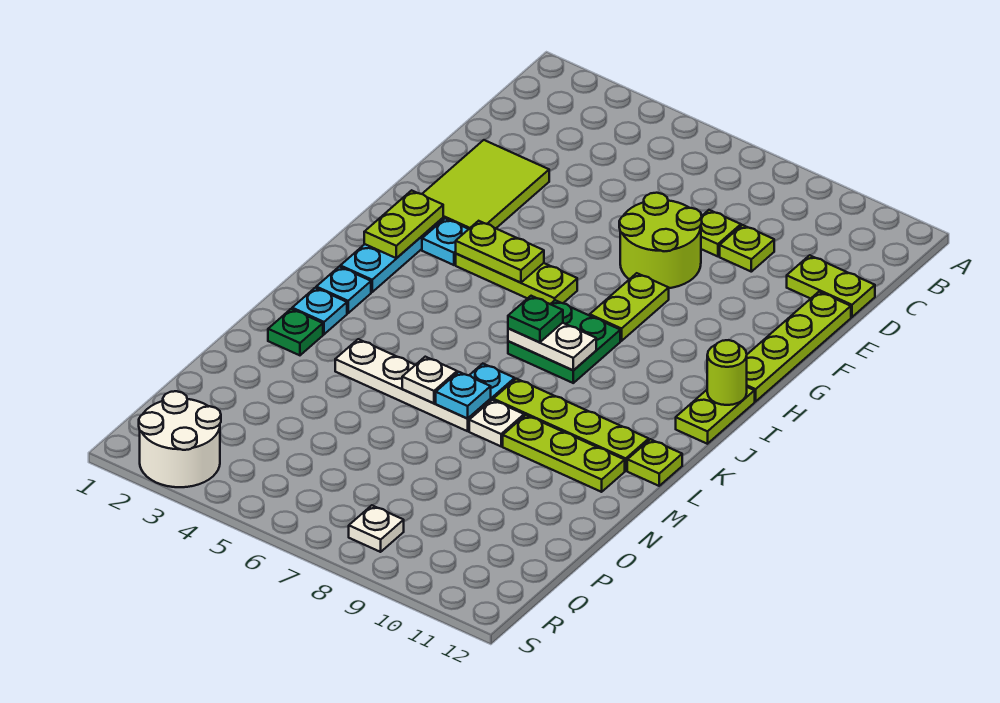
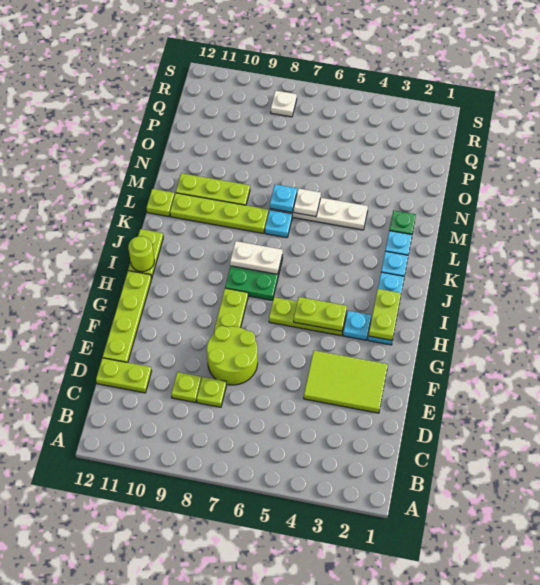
lime tile E2:G3 level 1 -> lime tile E2:F4 level 1
green plate J7 level 3 -> none
white plate M8 level 1 -> none
white round brick R2:S3 level 1 -> none

